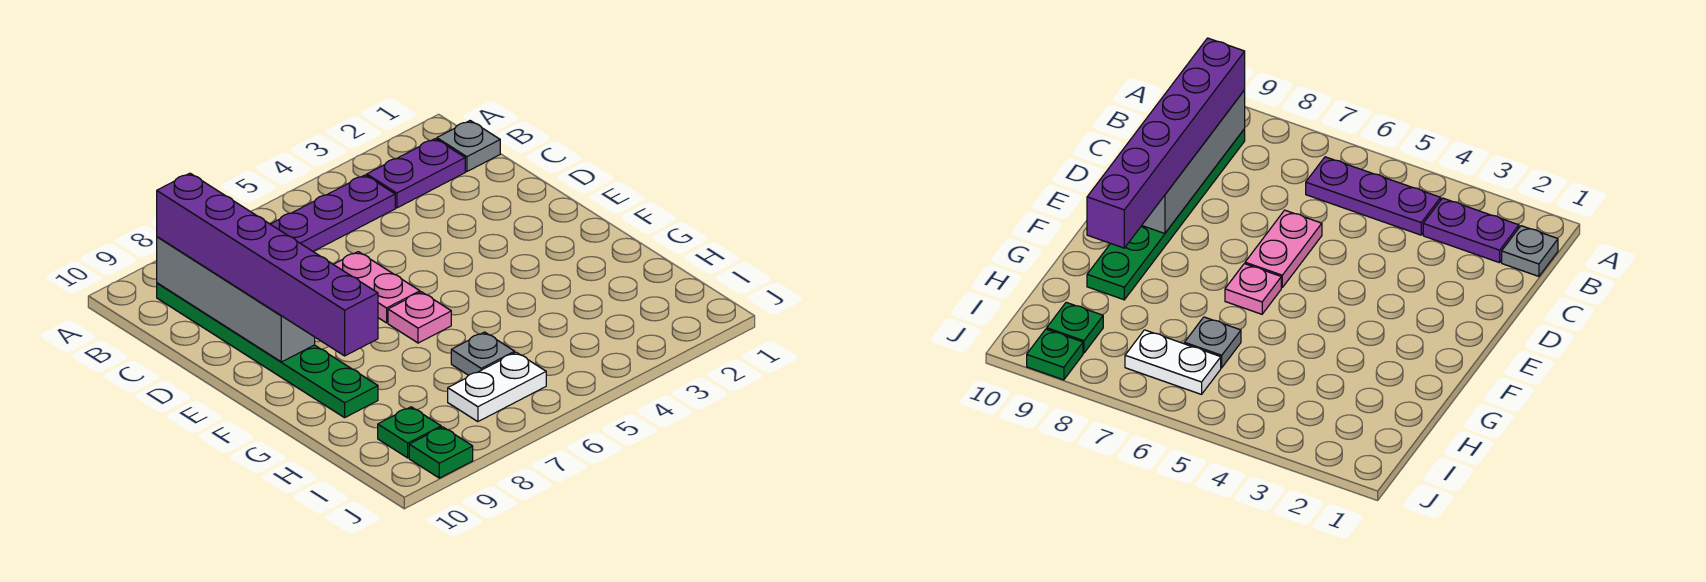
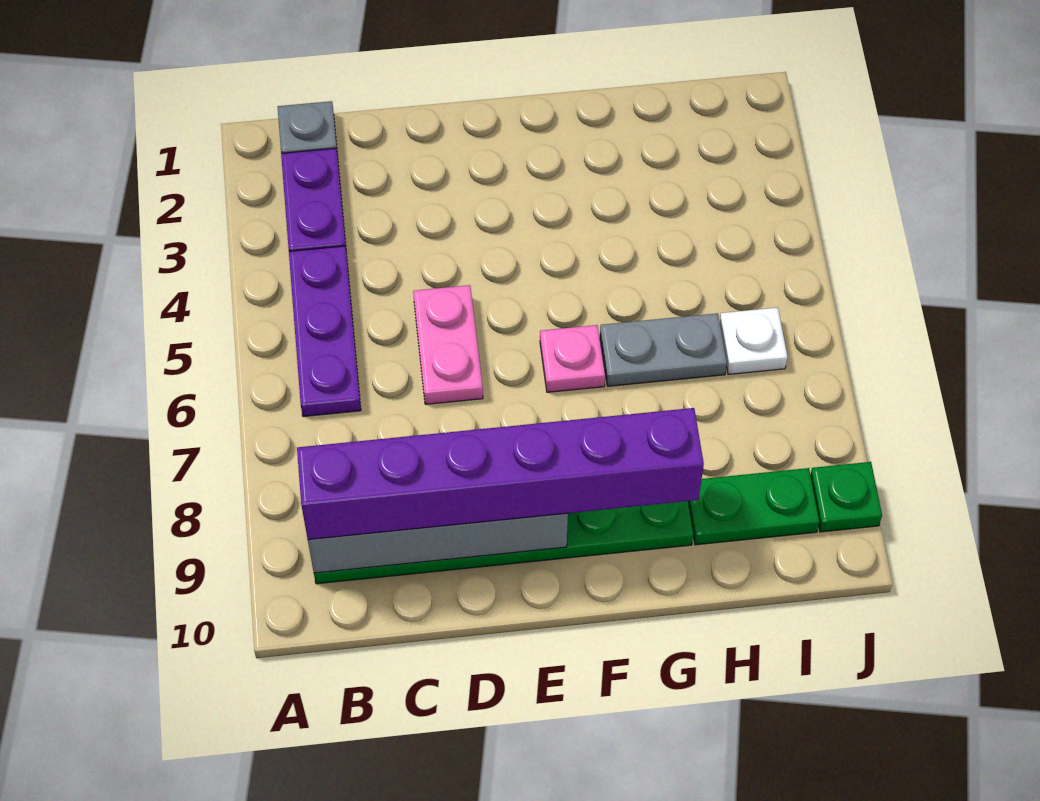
pink plate D6:E6 level 1 -> pink plate D5:D6 level 1
grey plate H6 level 1 -> grey plate G6:H6 level 1
white plate I6:I7 level 1 -> white plate I6 level 1
green plate I9 level 1 -> green plate H9:I9 level 1

